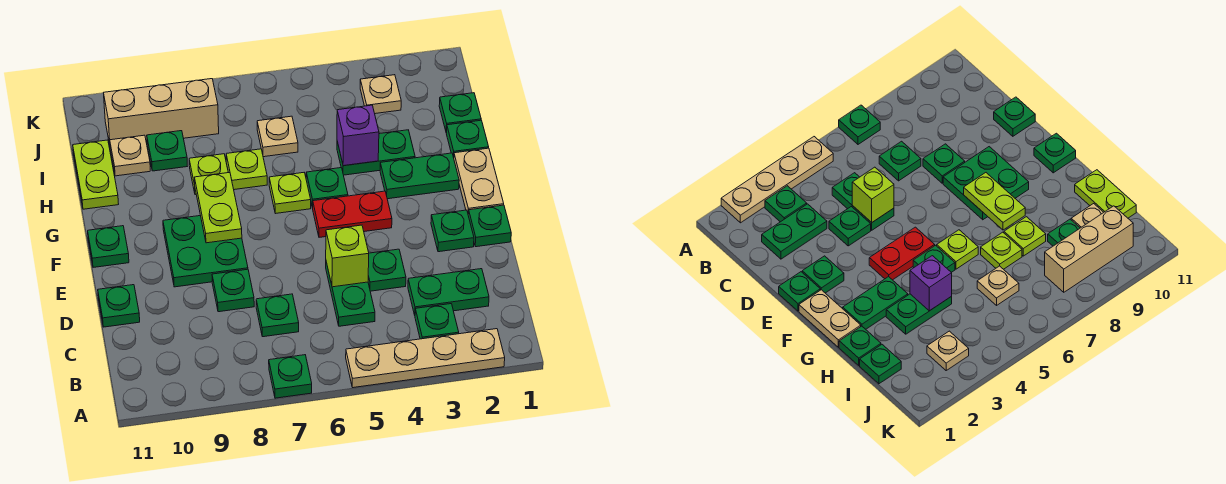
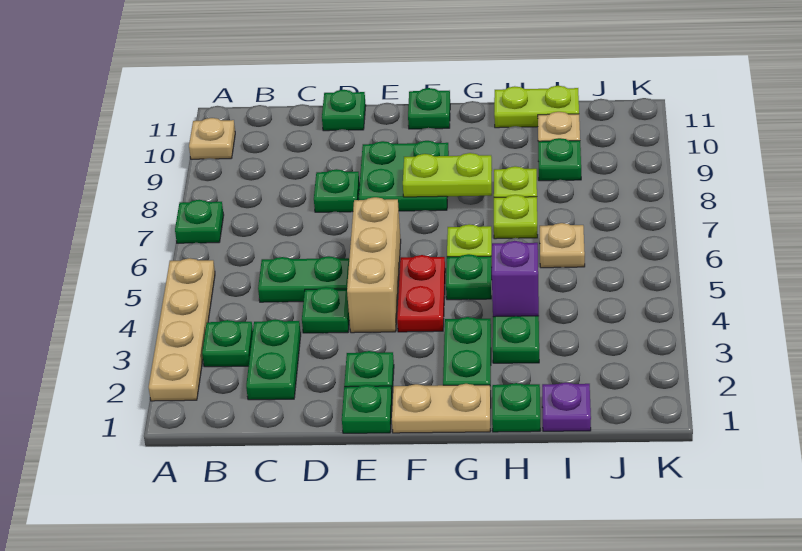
green plate C7 level 1 -> none
lime brick D5 level 2 -> none
green plate I1 level 1 -> purple plate I1 level 1
tan plate J3 level 1 -> tan plate A10 level 1
tan brick J8:J10 level 1 -> tan brick E4:E6 level 1

